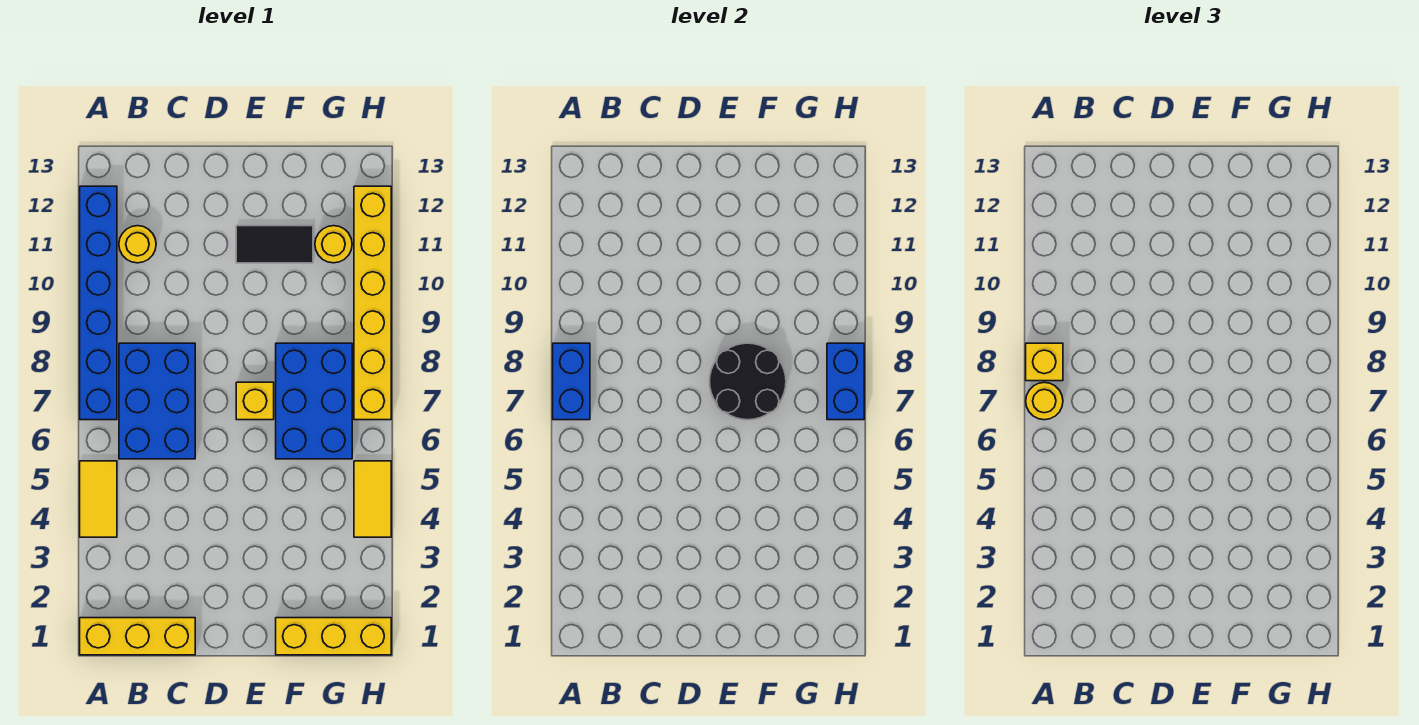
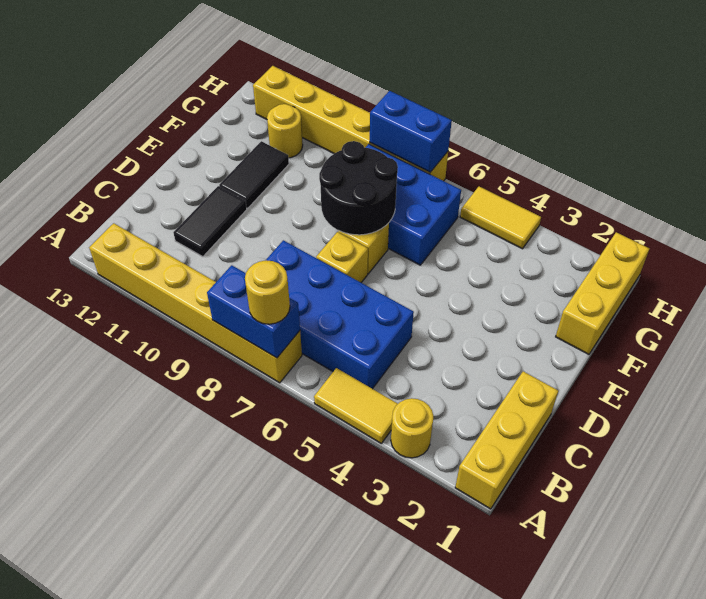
blue brick A7:A12 level 1 -> yellow brick A7:A12 level 1
yellow brick A8 level 3 -> yellow brick D7 level 1
blue brick B6:C8 level 1 -> blue brick B5:C8 level 1
yellow round brick B11 level 1 -> yellow round brick A3 level 1
none -> black tile C11:D11 level 1

